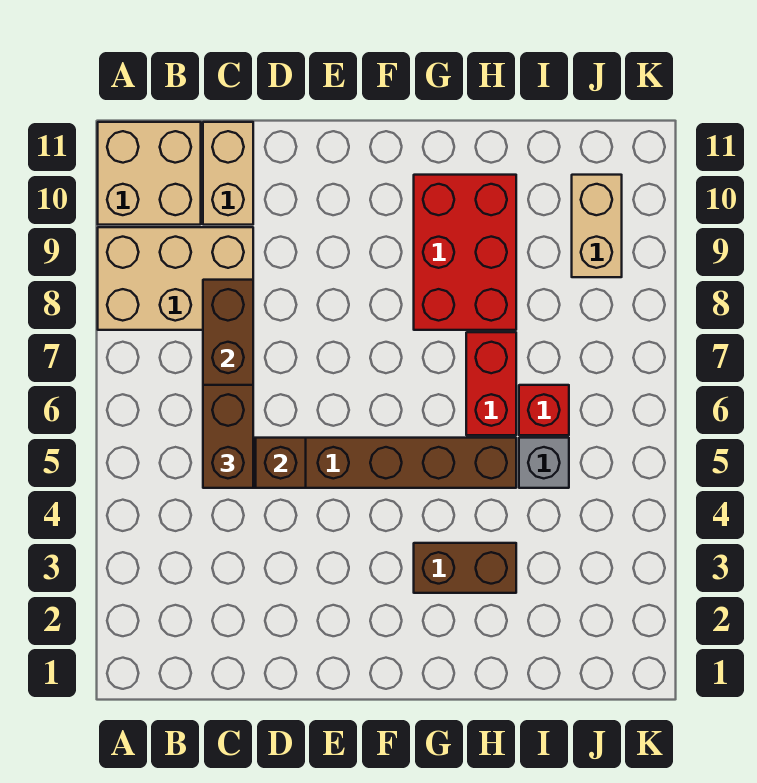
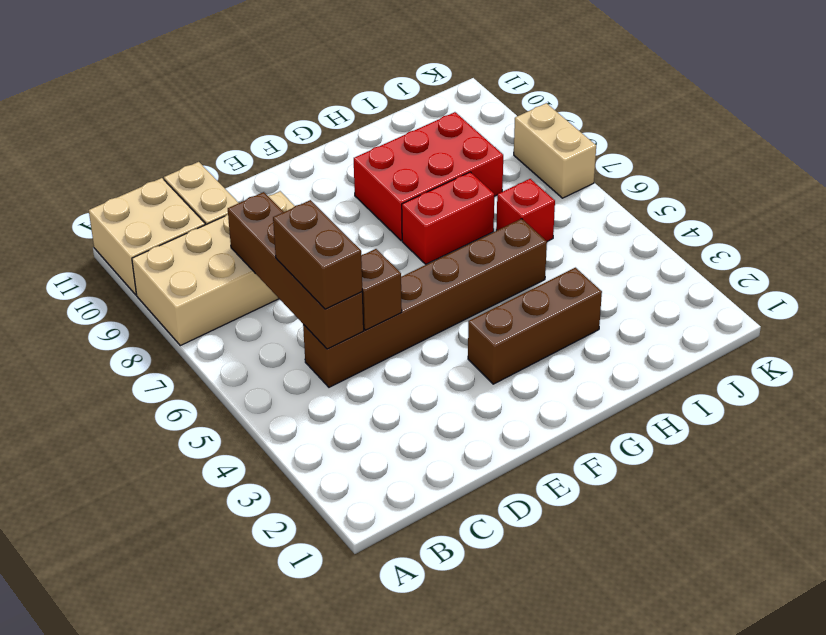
tan brick A8:C9 level 1 -> tan brick A8:D9 level 1
brown brick G3:H3 level 1 -> brown brick F3:H3 level 1
red brick G8:H10 level 1 -> red brick G8:I9 level 1
red brick H6:H7 level 1 -> red brick G7:H7 level 1
grey brick I5 level 1 -> none
tan brick J9:J10 level 1 -> tan brick K7:K8 level 1

